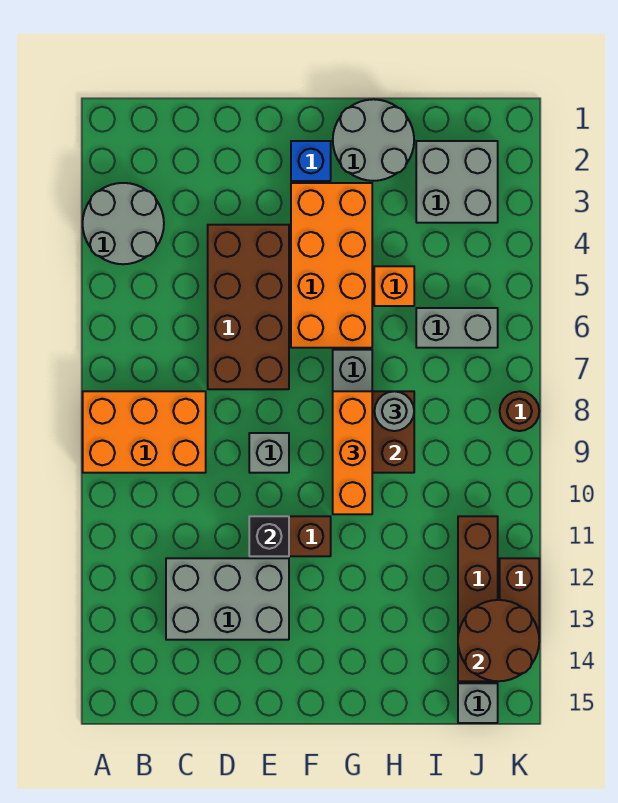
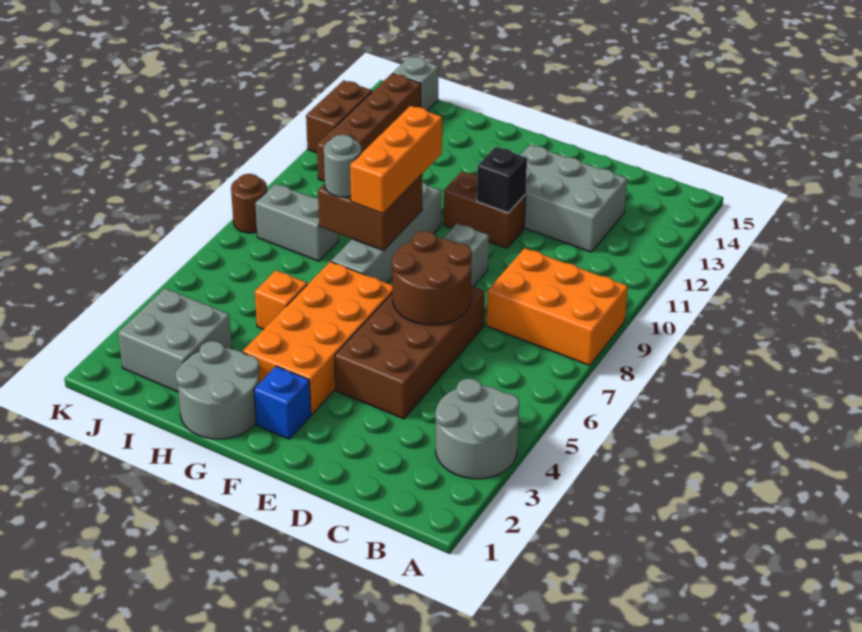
grey brick I6:J6 level 1 -> grey brick I8:J8 level 1
brown round brick J13:K14 level 2 -> brown round brick D6:E7 level 2

